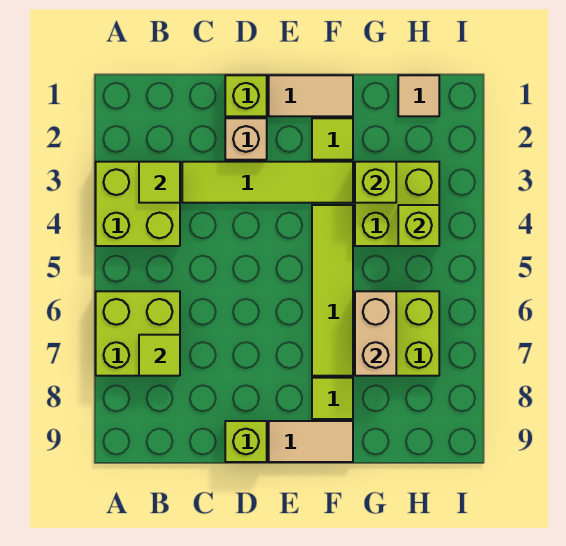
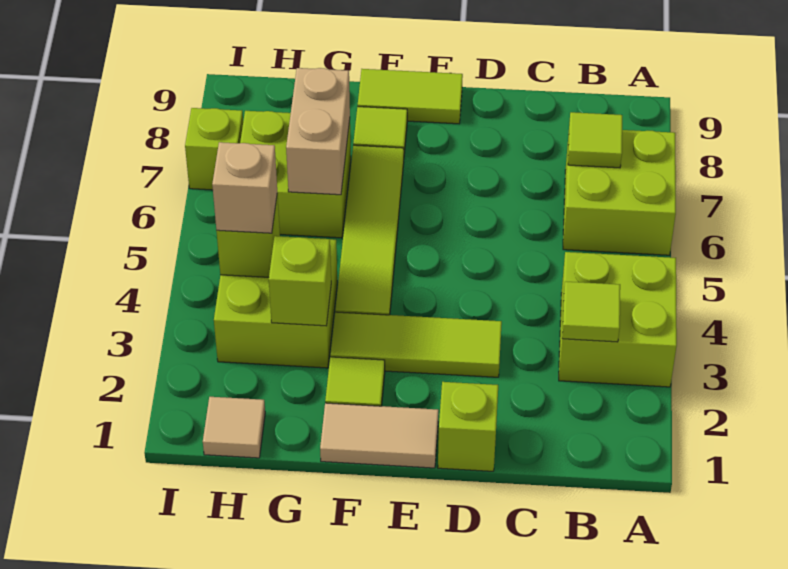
lime tile C3:F3 level 1 -> lime tile D3:F3 level 1
tan brick D2 level 1 -> tan brick H4 level 3
lime brick D9 level 1 -> lime brick I7 level 1
tan tile E9:F9 level 1 -> lime tile E9:F9 level 1

